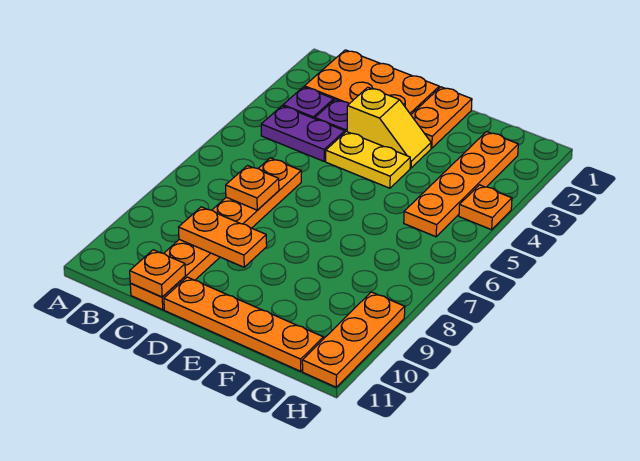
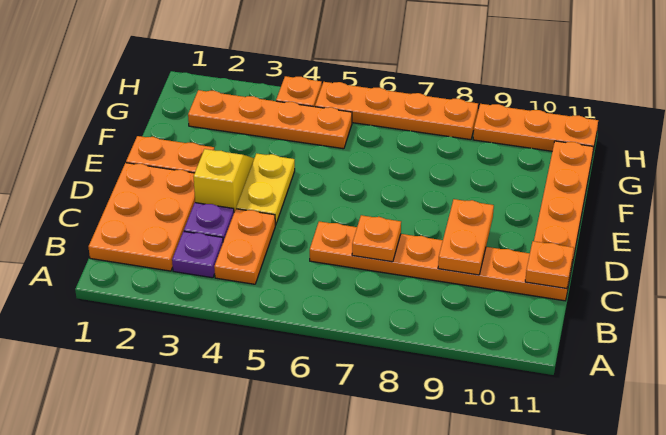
purple plate B4:C4 level 1 -> orange plate B4:C4 level 1
none -> orange plate H5:H8 level 1

